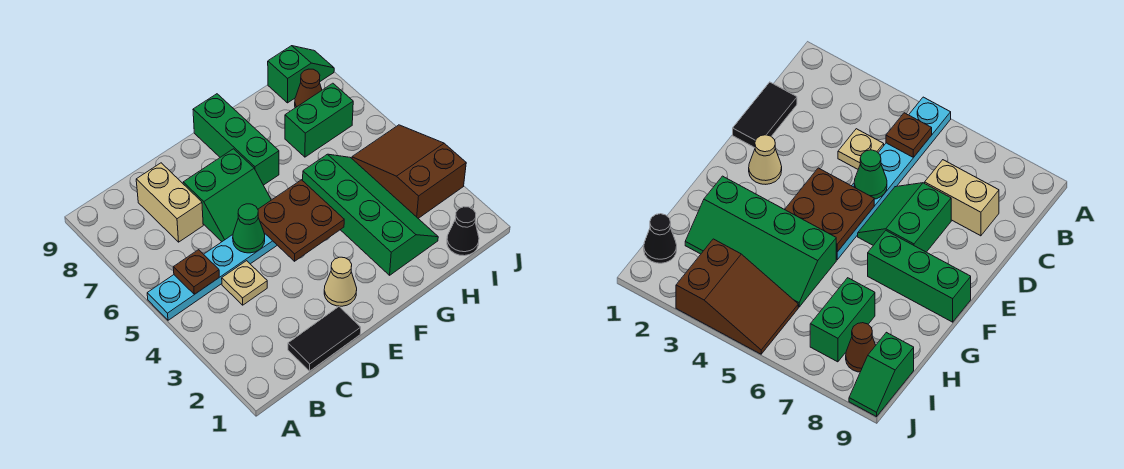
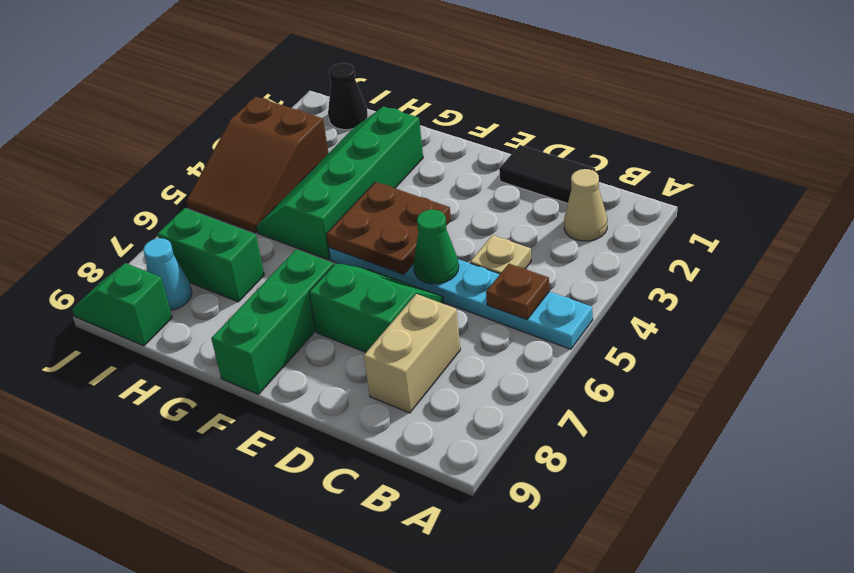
tan cone E2 level 1 -> tan cone B2 level 1
brown cone I8 level 1 -> cyan cone I8 level 1

